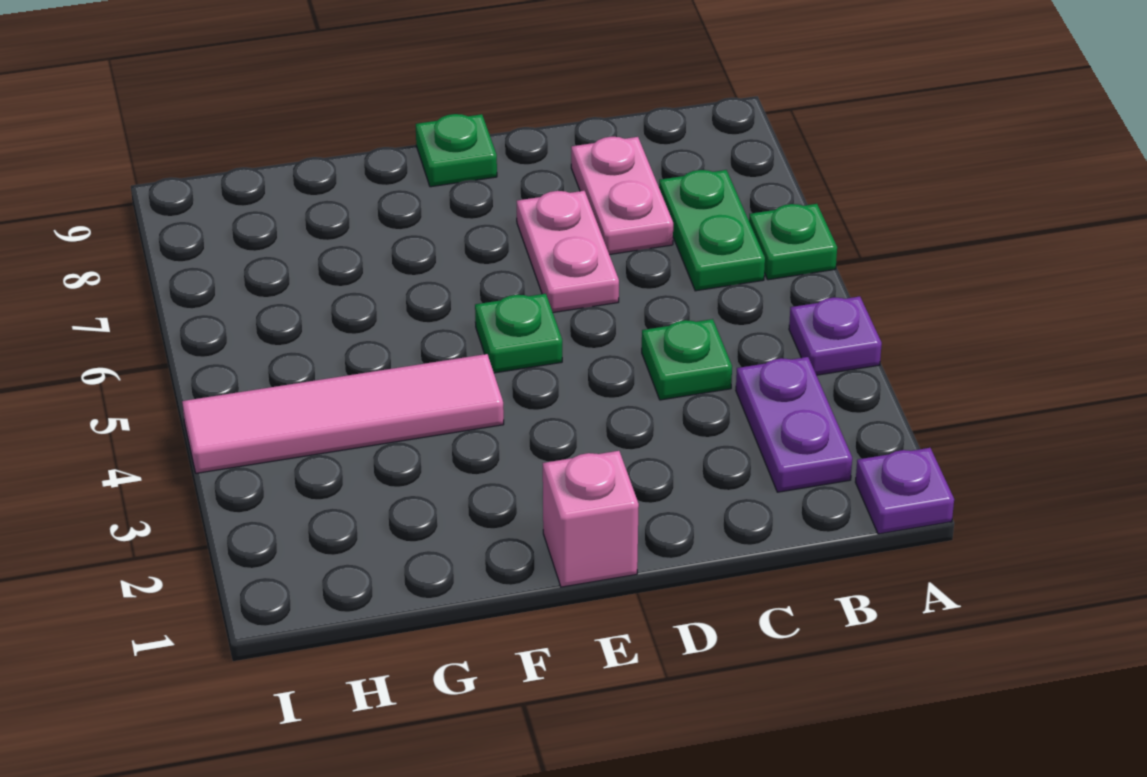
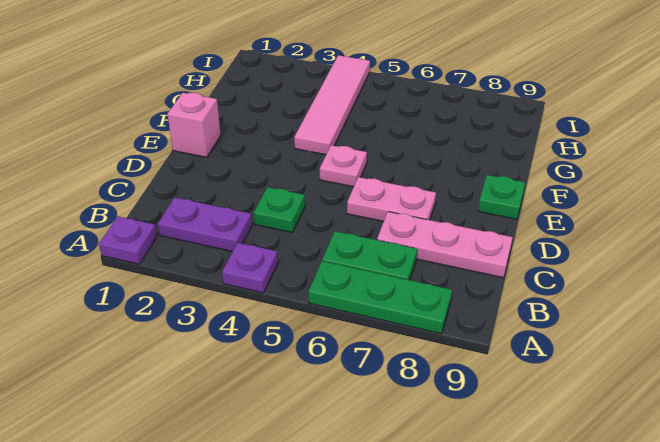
green plate A6 level 1 -> green plate A6:A8 level 1
pink plate C7:C8 level 1 -> pink plate C7:C9 level 1
green plate E5 level 1 -> pink plate E5 level 1

